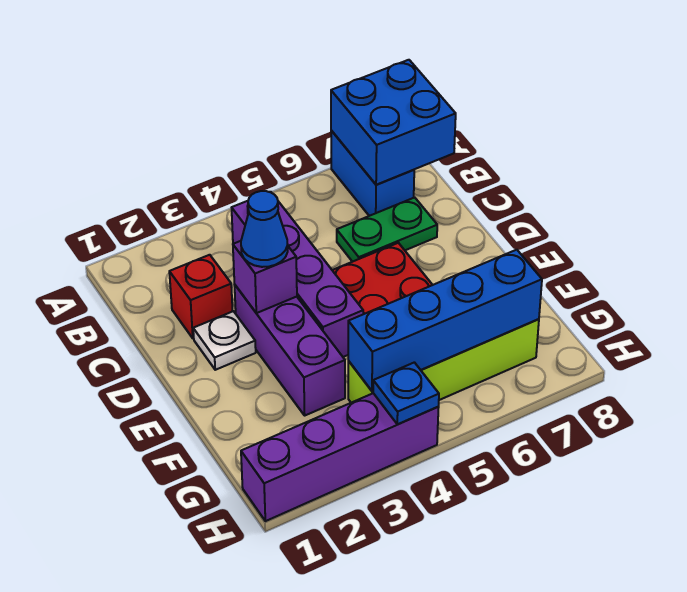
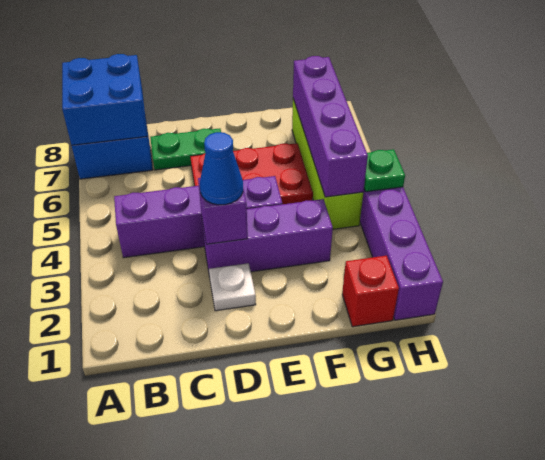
red brick C2 level 1 -> red brick G1 level 1
green plate C6:C7 level 1 -> green plate C7:D7 level 1
blue brick G4:G7 level 2 -> purple brick G4:G7 level 2
blue plate H4 level 2 -> green plate H4 level 2

